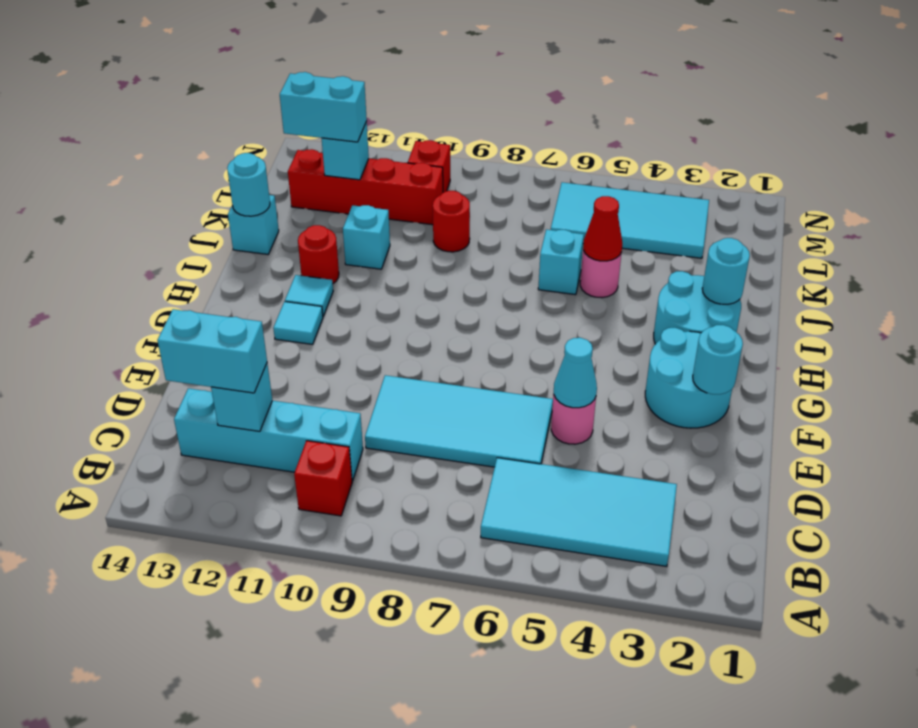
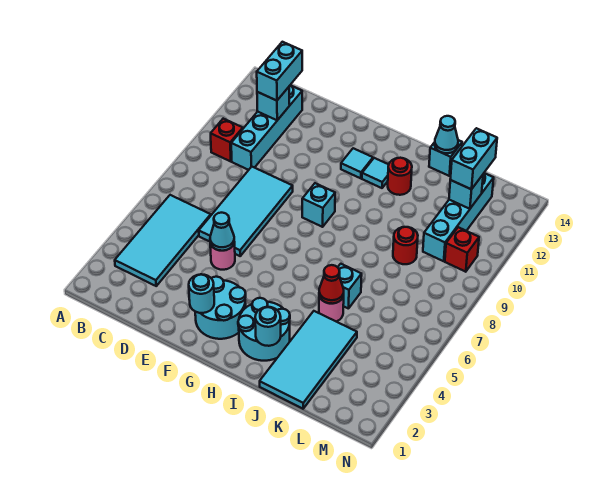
cyan brick J11 level 1 -> cyan brick G9 level 1
cyan round brick J14 level 2 -> cyan cone J14 level 2
cyan tile L3:M6 level 1 -> cyan tile J1:K4 level 1
red brick L10:L13 level 1 -> cyan brick L10:L13 level 1

